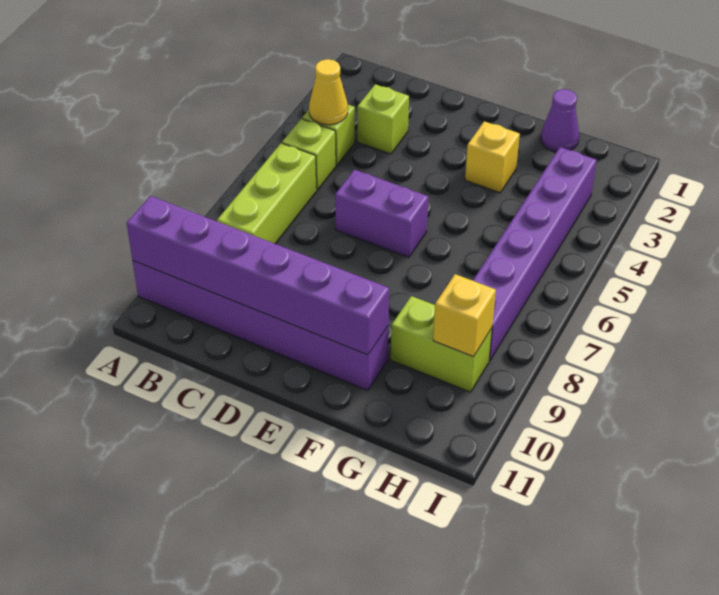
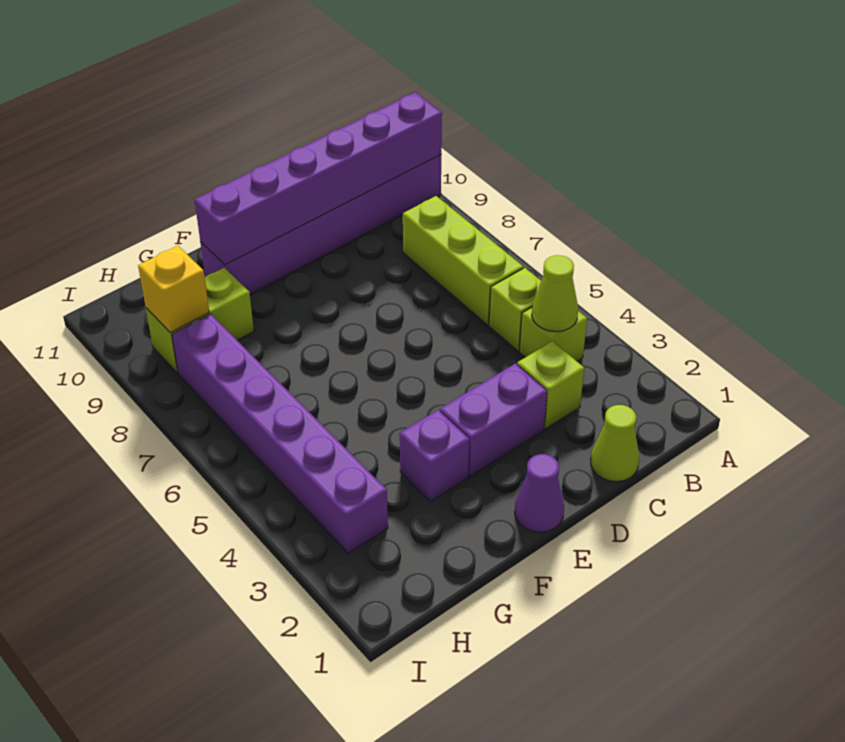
yellow cone B4 level 2 -> lime cone B4 level 2
none -> lime cone C1 level 1
purple brick D6:E6 level 1 -> purple brick D3:E3 level 1
yellow brick F3 level 1 -> purple brick F3 level 1
purple cone G1 level 1 -> purple cone E1 level 1

